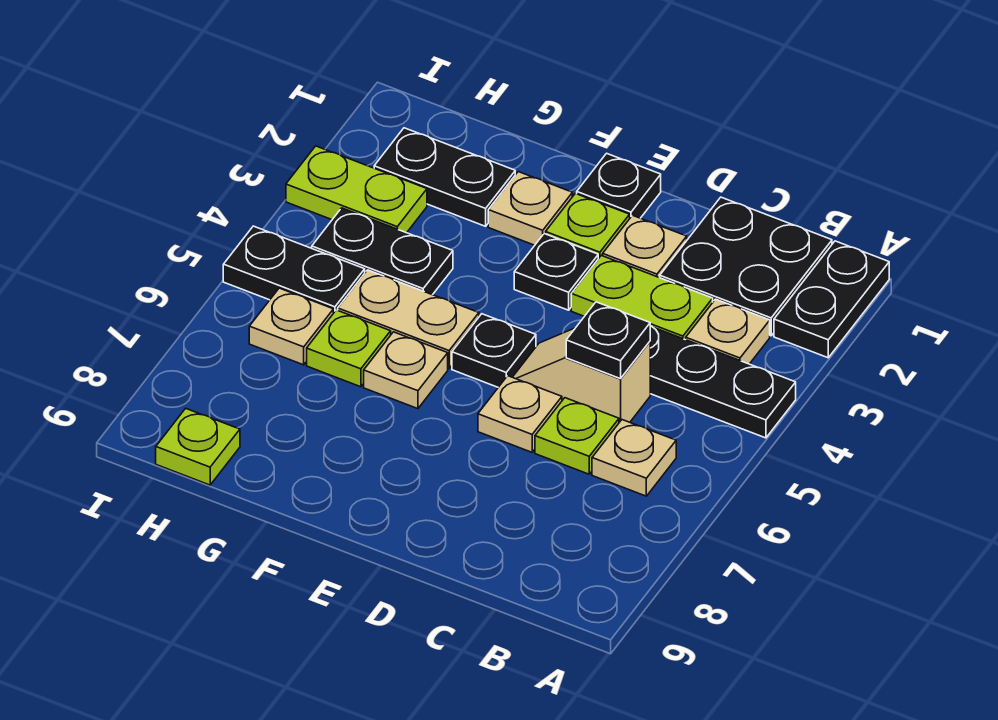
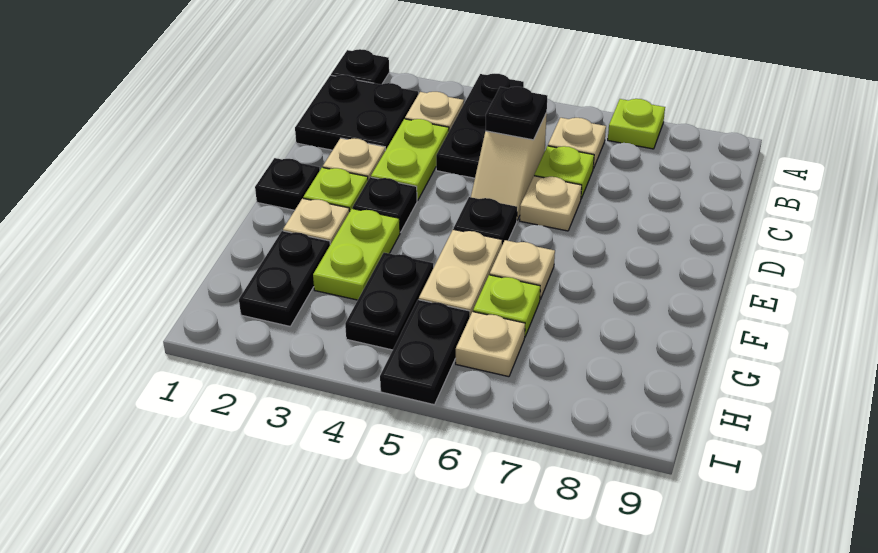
black plate A1:A2 level 1 -> black plate A1 level 1
lime plate H3:I3 level 1 -> lime plate F3:G3 level 1
lime plate H9 level 1 -> lime plate A7 level 1

